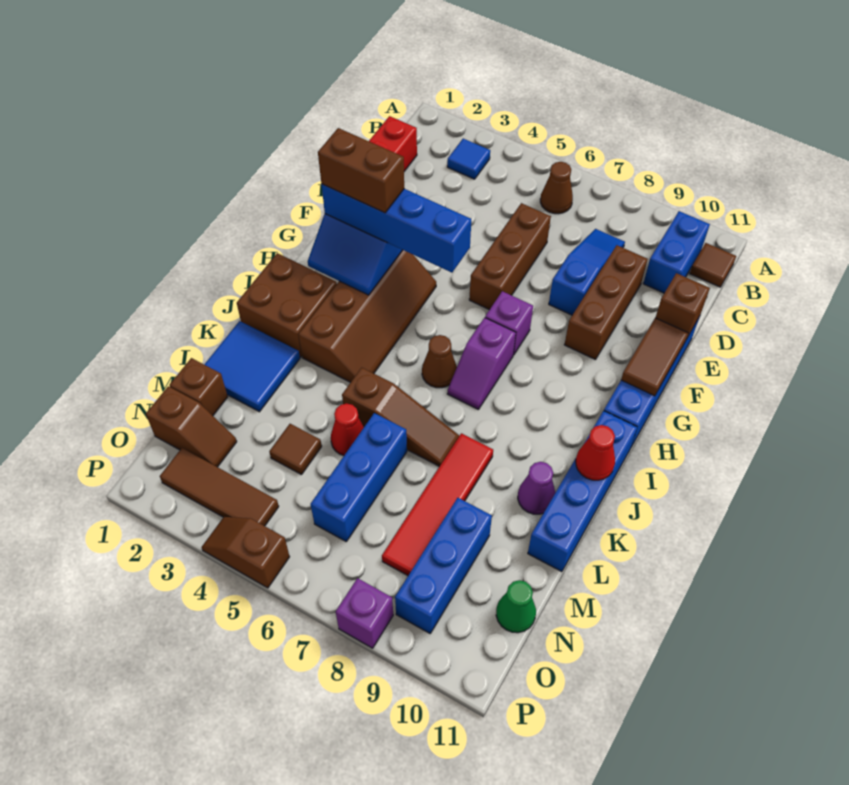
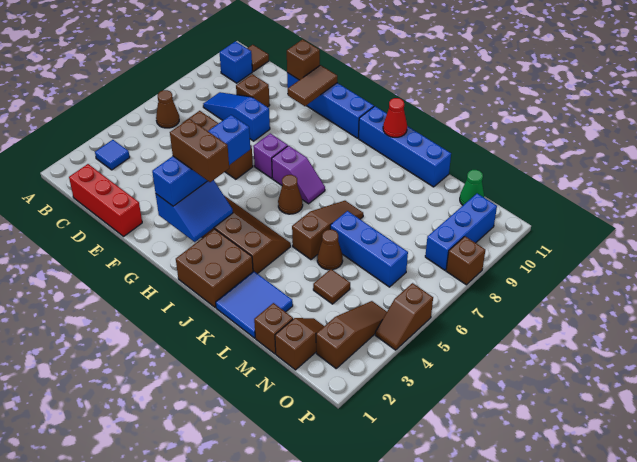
blue brick B10:C10 level 1 -> blue brick B10 level 1
brown brick D9:F9 level 1 -> brown brick D9 level 1
brown tile F11:G11 level 2 -> brown tile F10:F11 level 2
brown brick G2:G3 level 4 -> brown brick G3:H3 level 4
red tile K8:N8 level 1 -> none
purple cone K10 level 1 -> none
red cone L5 level 1 -> brown cone L5 level 1
blue brick M9:O9 level 1 -> blue brick O8:O10 level 1
brown tile O2:O4 level 1 -> brown slope O2:O4 level 1 top 2
purple brick P8 level 1 -> brown brick P8 level 1

